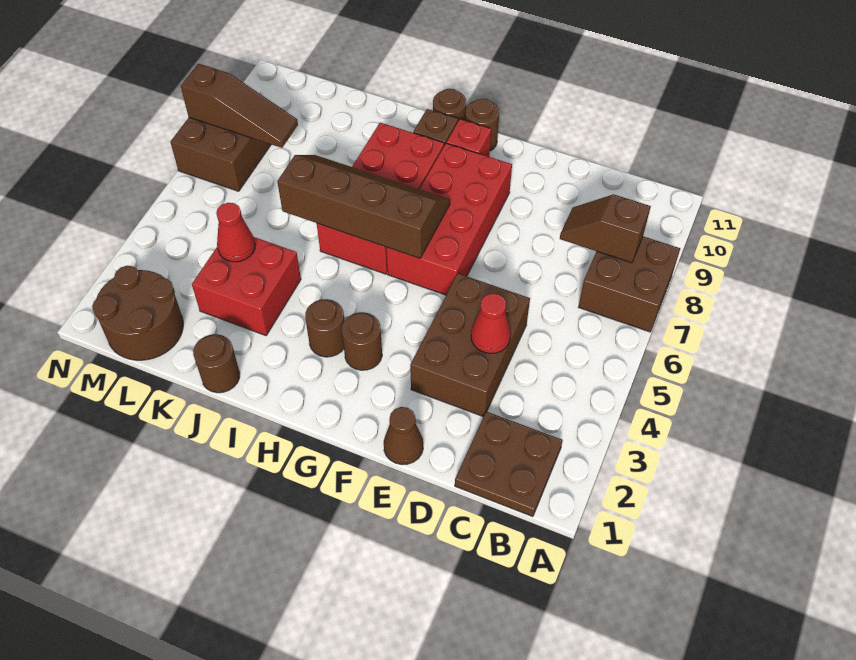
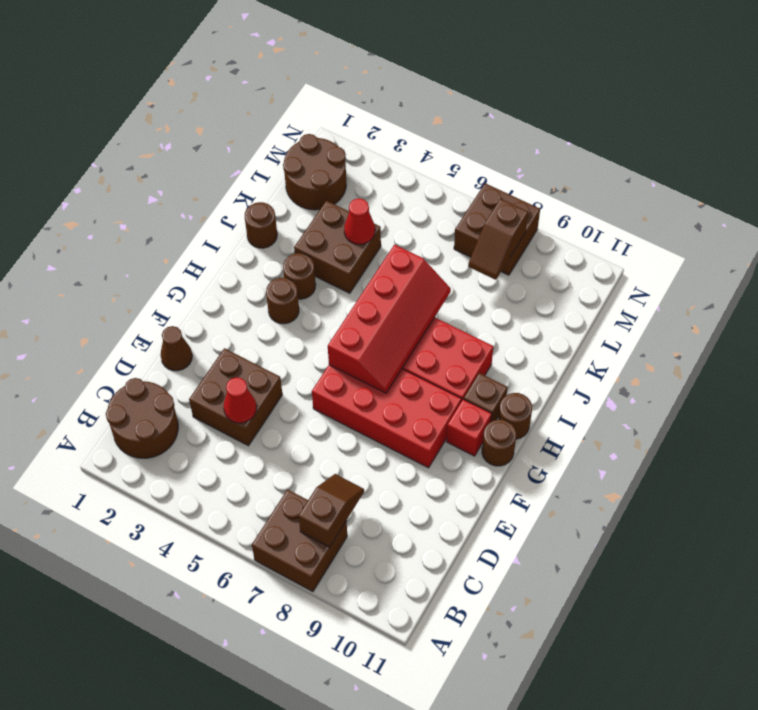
brown plate B1:C2 level 1 -> brown round brick B1:C2 level 1
brown brick D3:E5 level 1 -> brown brick D3:E4 level 1
brown round brick G3 level 1 -> brown round brick I3 level 1
brown slope G6:J7 level 2 top 6 -> red slope G6:J7 level 2 top 6
red brick J3:K4 level 1 -> brown brick J3:K4 level 1
brown slope L8:N8 level 2 top N -> brown slope L8:M8 level 2 top M

